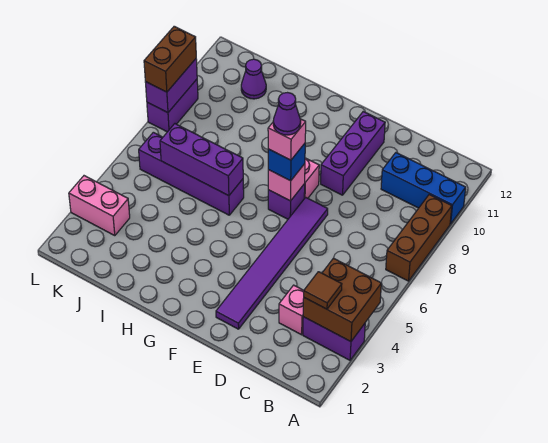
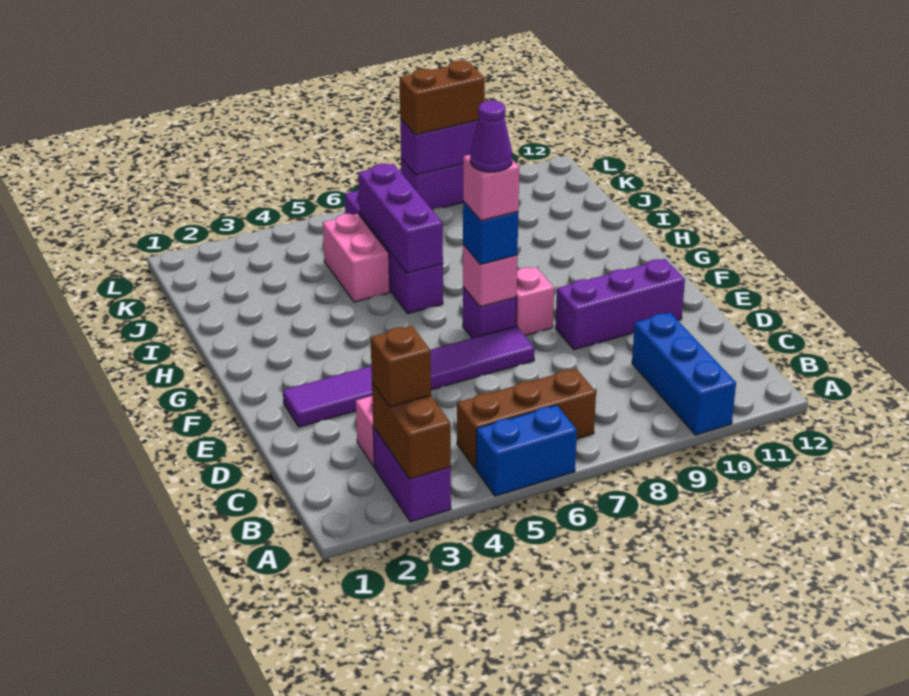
brown brick A3:B4 level 2 -> brown brick A3:B3 level 2
none -> blue brick A5:A6 level 1
brown brick A7:A9 level 1 -> brown brick B5:B7 level 1
brown tile B3 level 3 -> brown brick B3 level 3
purple cone J11 level 1 -> none
pink brick K3:L3 level 1 -> pink brick I5:J5 level 1

